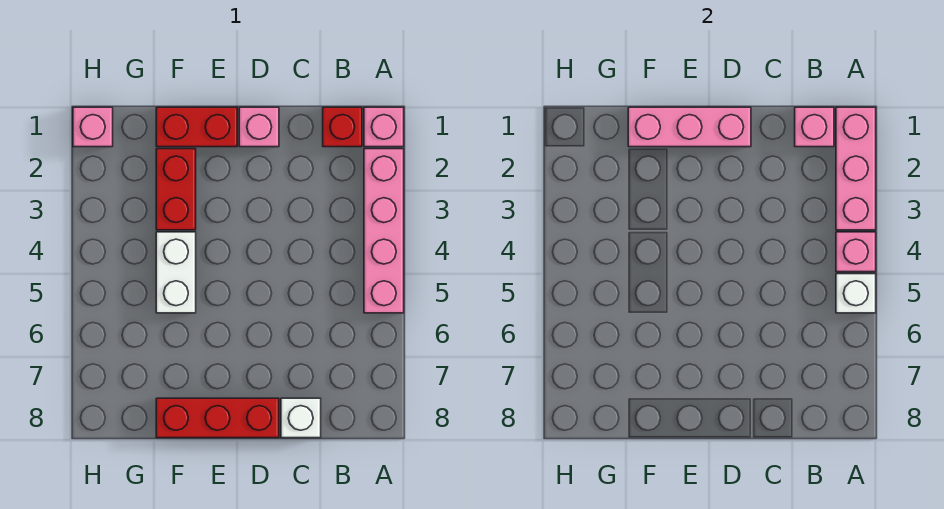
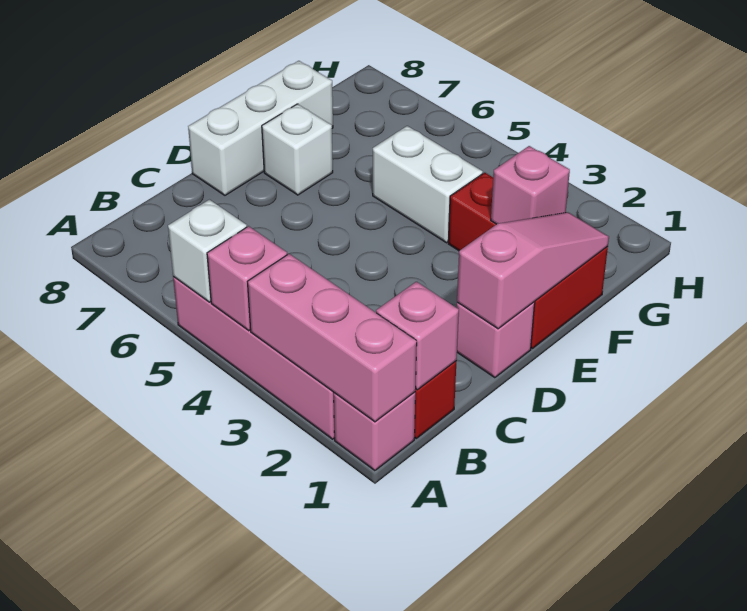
white brick C8 level 1 -> white brick E7 level 1
pink brick D1:F1 level 2 -> pink slope D1:F1 level 2 top D
red brick D8:F8 level 1 -> white brick D8:F8 level 1
pink brick H1 level 1 -> pink brick F2 level 2

